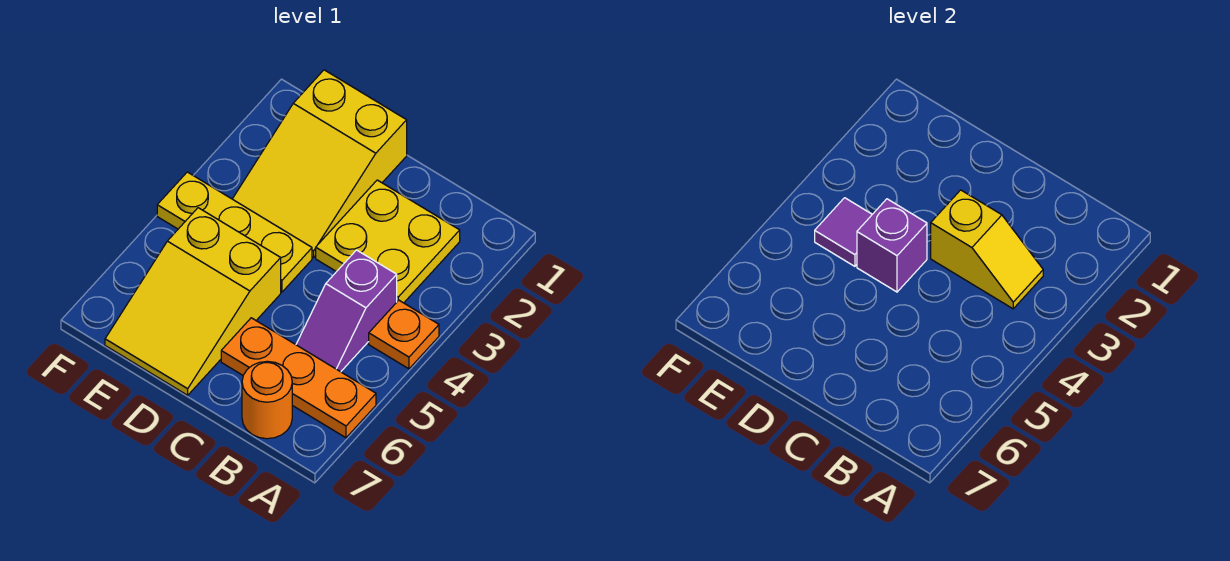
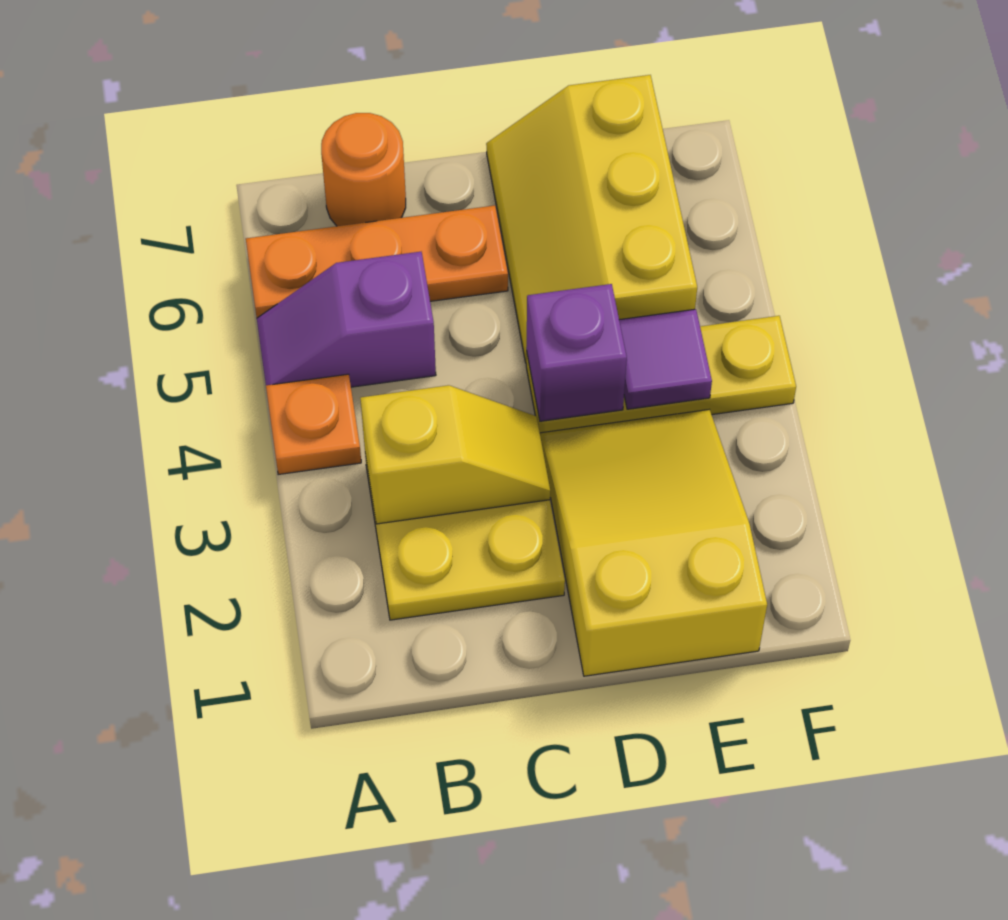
yellow slope B3:C3 level 2 top C -> yellow slope B3:C3 level 2 top B
purple slope B4:B5 level 1 top 4 -> purple slope A5:B5 level 1 top B
yellow slope D5:E7 level 1 top 5 -> yellow slope D5:E7 level 1 top E

